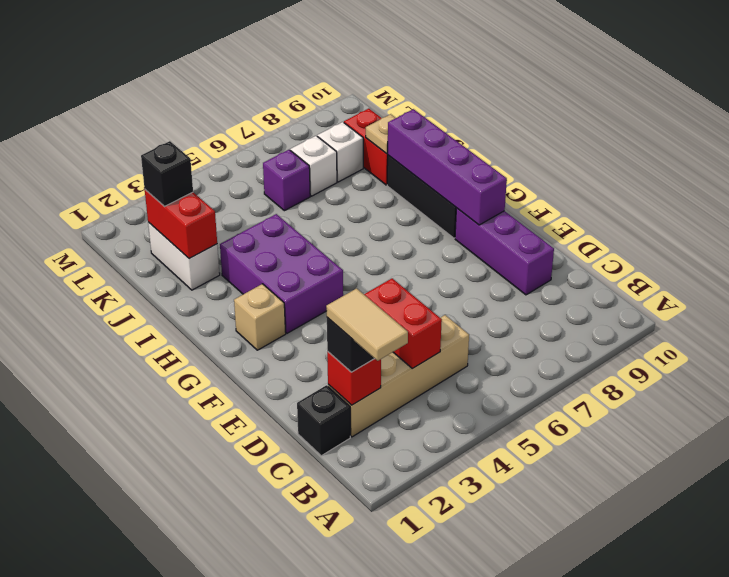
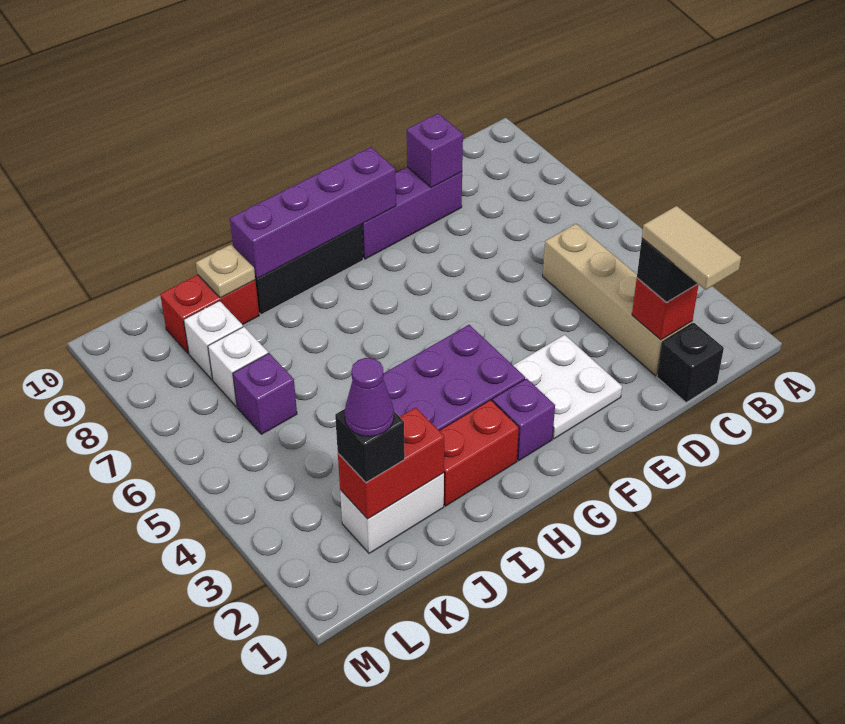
tan tile B2:C2 level 4 -> tan tile C1:C2 level 4
red brick C4:D4 level 2 -> red brick H2:I2 level 1
none -> purple brick D9 level 2
none -> white plate E2:F3 level 1
tan brick G2 level 1 -> purple brick G2 level 1
none -> purple cone K2 level 4

